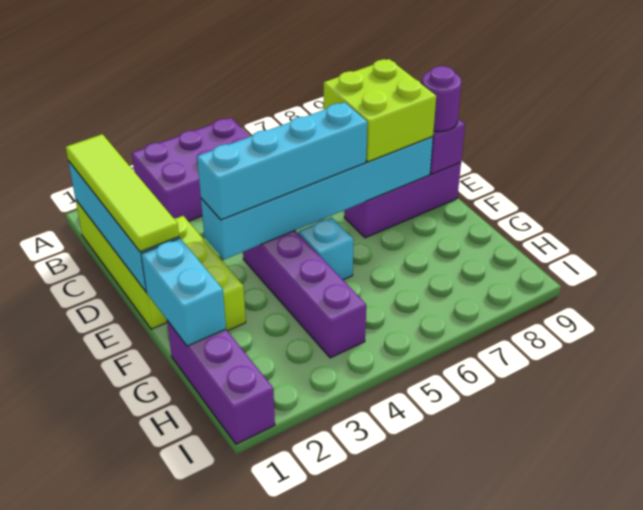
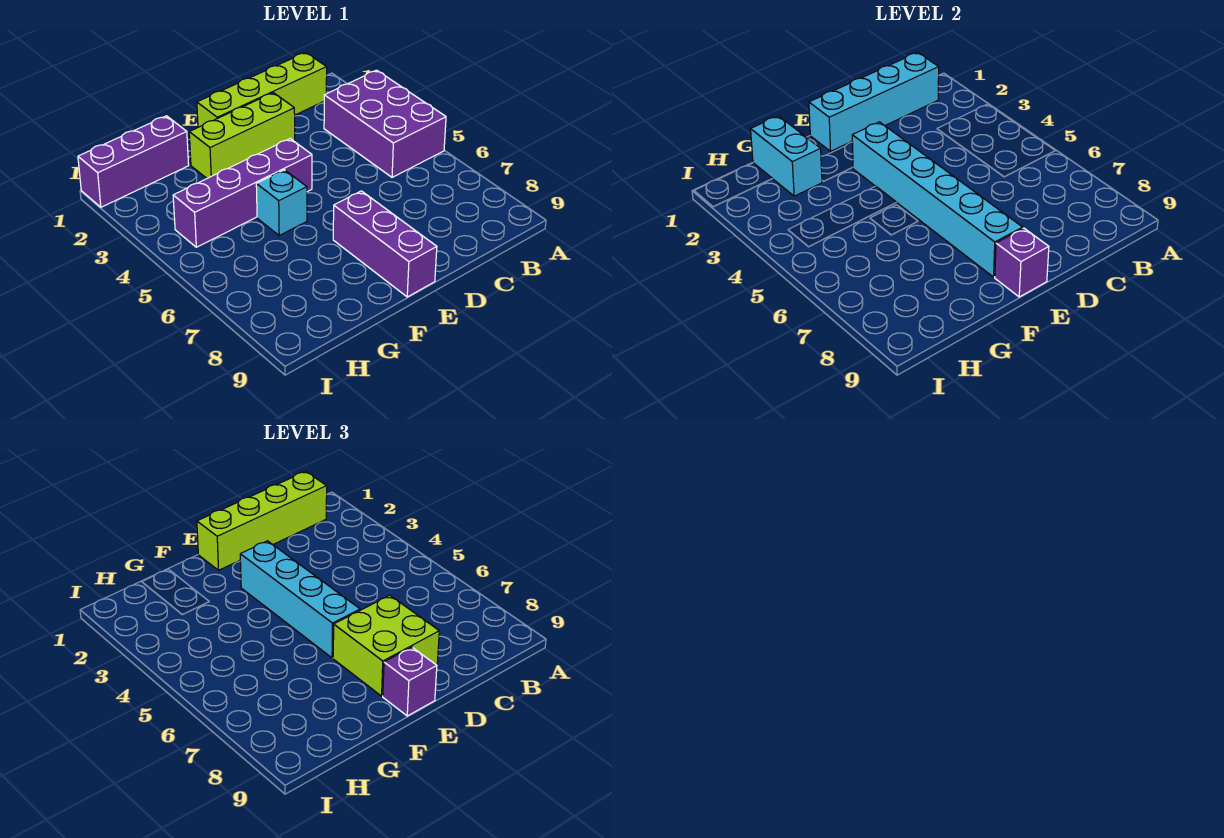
lime tile B1:E1 level 3 -> lime brick B1:E1 level 3
purple round brick E9 level 3 -> purple brick E9 level 3
cyan brick F1:G1 level 2 -> cyan brick G1:G2 level 2

